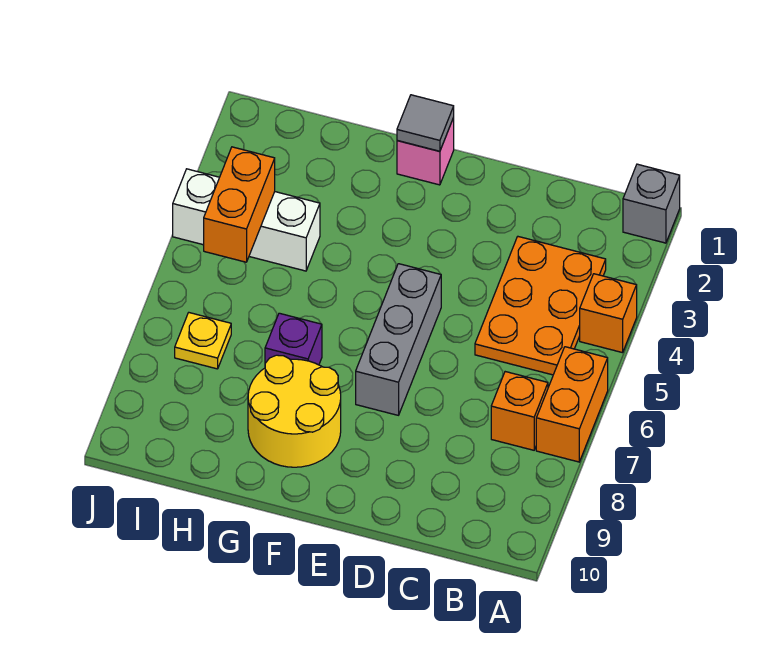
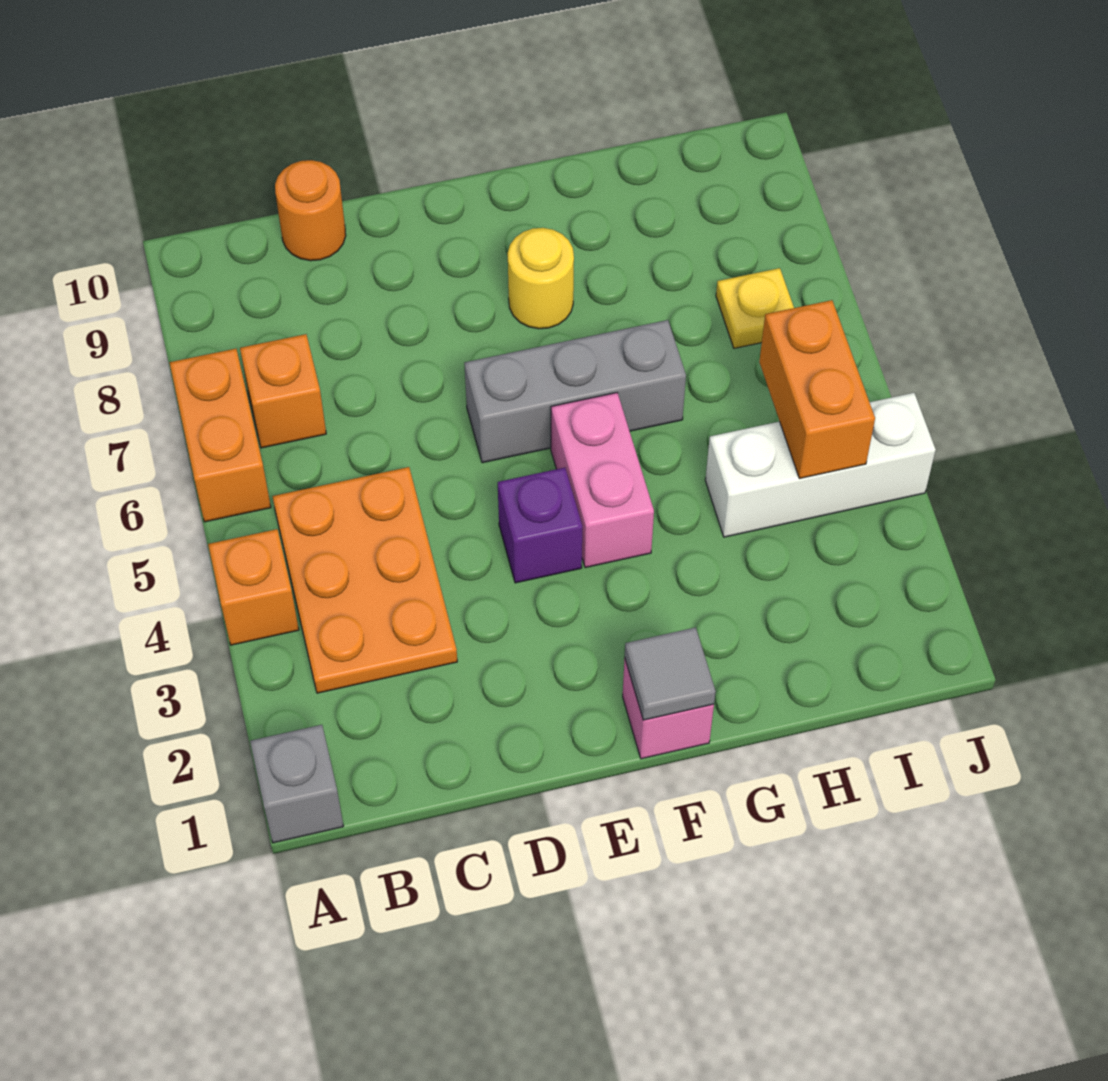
none -> orange round brick C10 level 1
grey brick E5:E7 level 1 -> grey brick E6:G6 level 1
none -> pink brick F4:F5 level 1
yellow round brick F8:G9 level 1 -> yellow round brick F8 level 1
purple brick G7 level 1 -> purple brick E4 level 1

